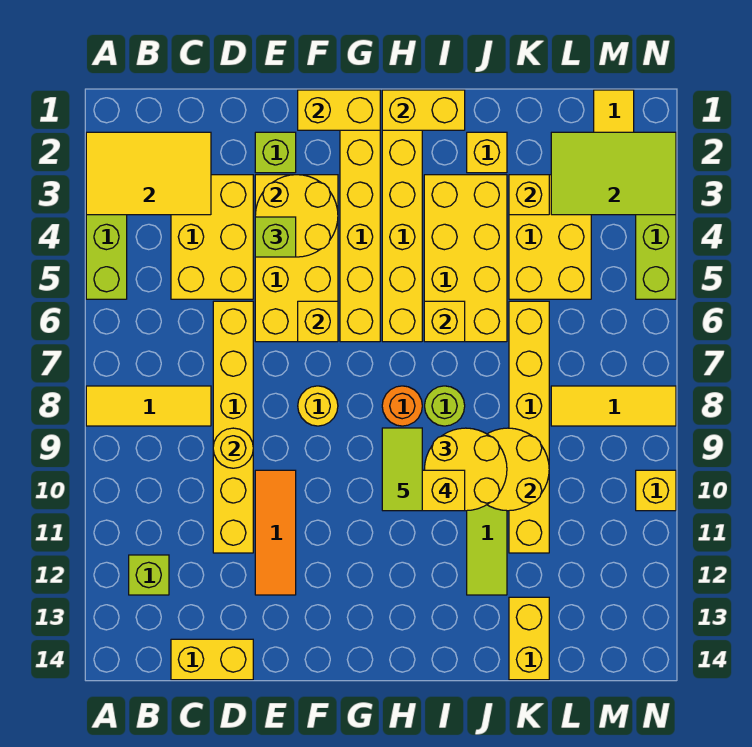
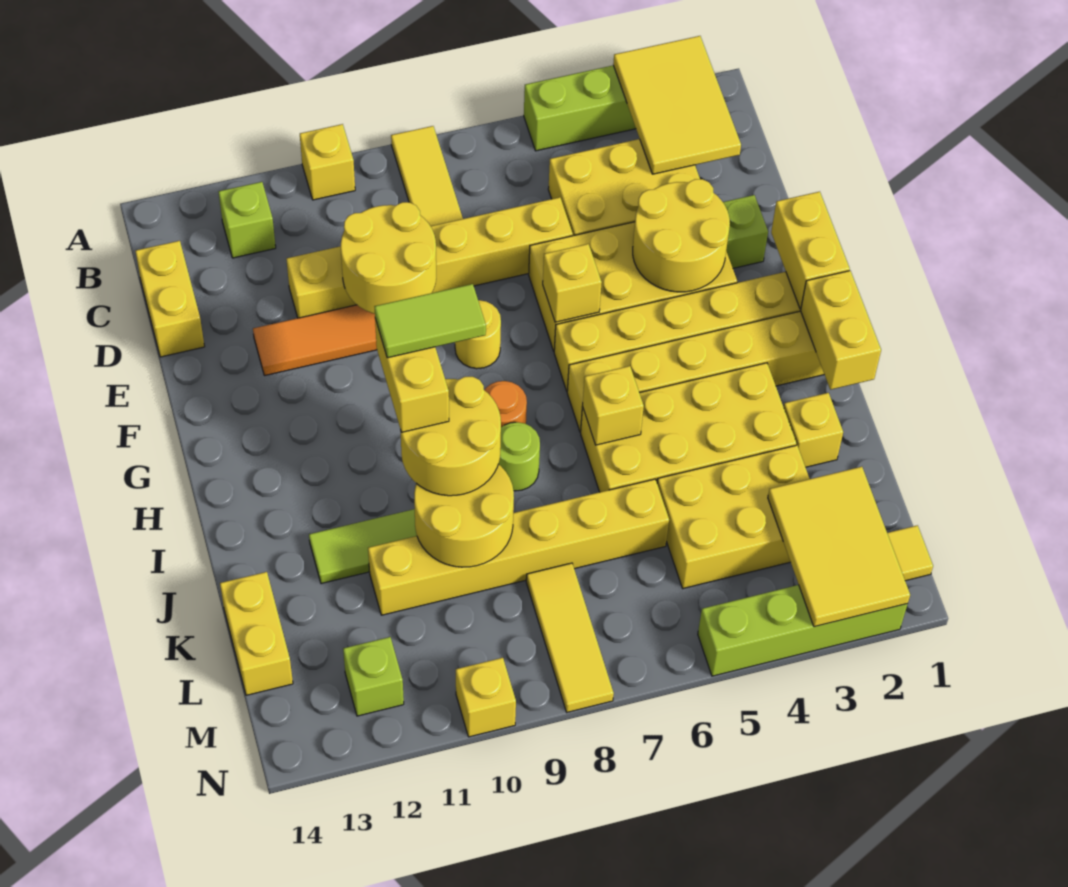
yellow round brick D9 level 2 -> yellow round brick D9:E10 level 2
lime brick E4 level 3 -> lime brick M12 level 1
yellow brick K3 level 2 -> yellow brick A10 level 1
yellow brick K13:K14 level 1 -> yellow brick K14:L14 level 1
lime tile L2:N3 level 2 -> yellow tile L2:N3 level 2

